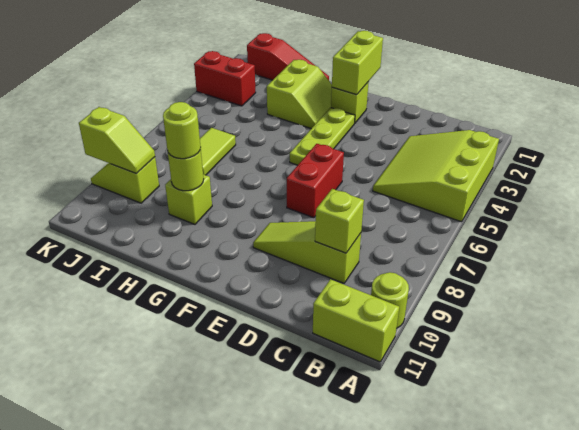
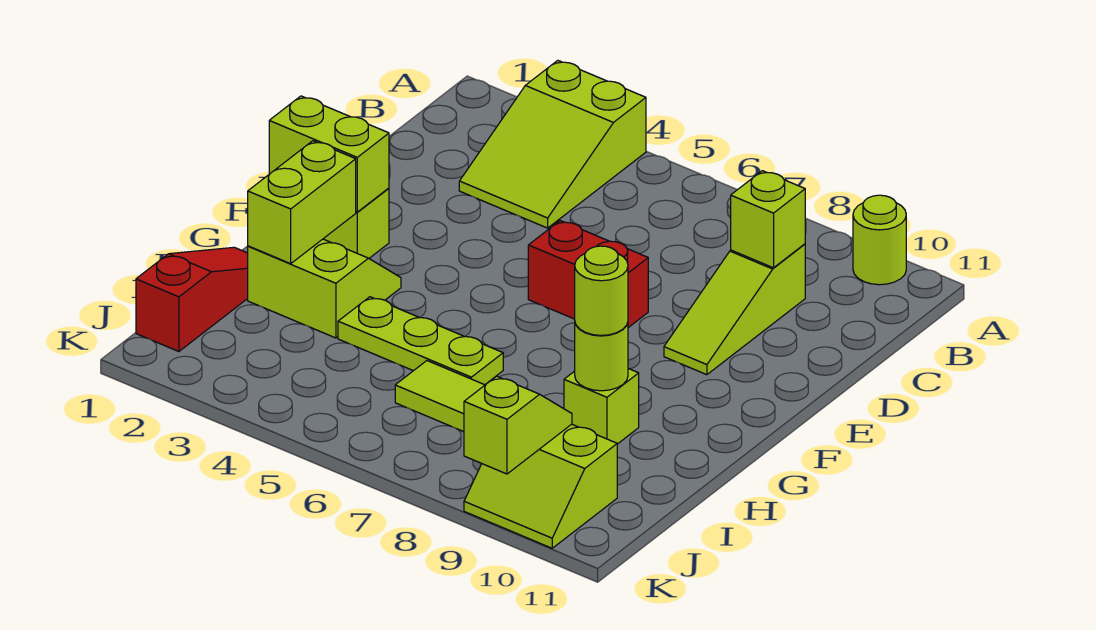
lime slope A3:C5 level 1 top A -> lime slope A3:C4 level 1 top A
lime brick A11:B11 level 1 -> lime brick G2:H2 level 2
lime plate F3:F5 level 1 -> lime plate H4:H6 level 1
red brick J3:K3 level 1 -> none
lime slope J9:K9 level 1 top J -> lime slope J9:K10 level 1 top J

